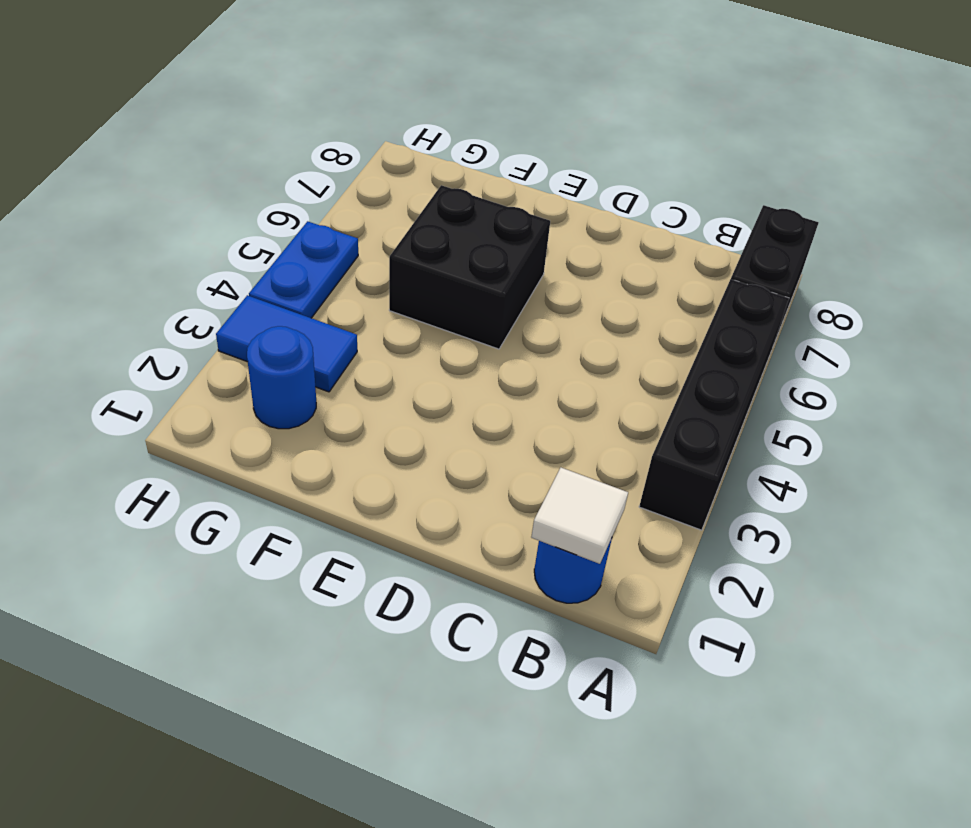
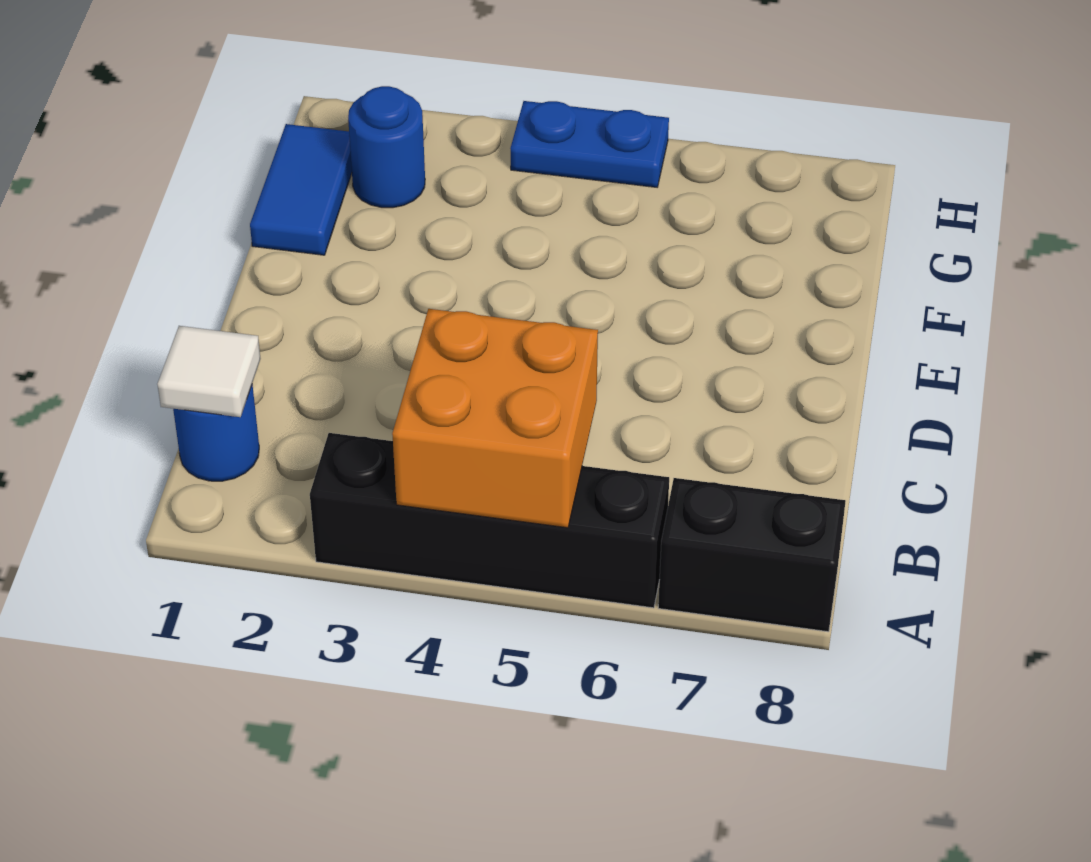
none -> orange brick A4:B5 level 2
black brick E5:F6 level 1 -> none
blue tile G3:H3 level 1 -> blue tile F1:G1 level 1

